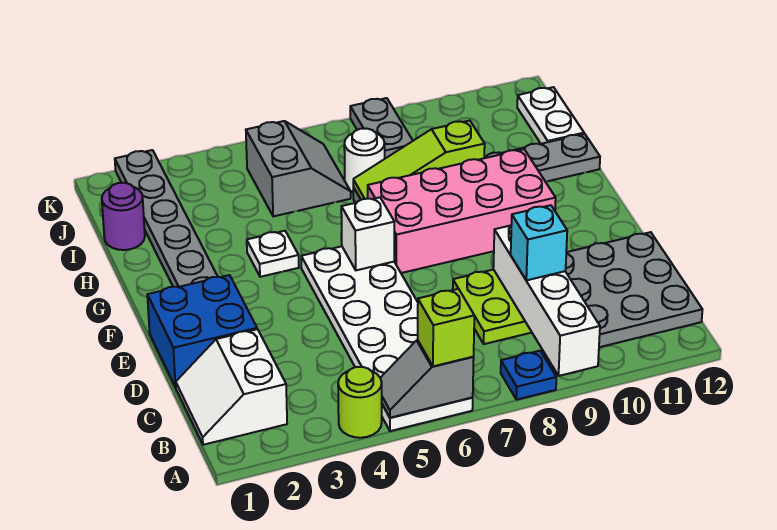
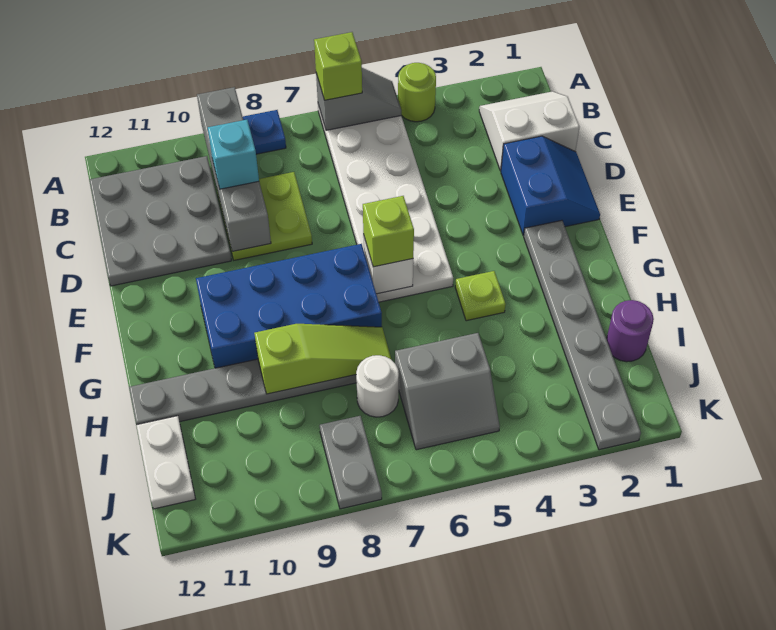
white brick A9:D9 level 2 -> grey brick A9:D9 level 2
white slope B1:C2 level 1 top 2 -> white slope B1:C2 level 1 top C
blue brick D1:E2 level 1 -> blue slope D1:E2 level 1 top 2
none -> lime brick F6 level 3
pink brick F7:G10 level 1 -> blue brick F7:G10 level 1
white plate G4 level 1 -> lime plate G4 level 1
grey slope I5:J6 level 1 top 5 -> grey slope I5:J6 level 1 top I

